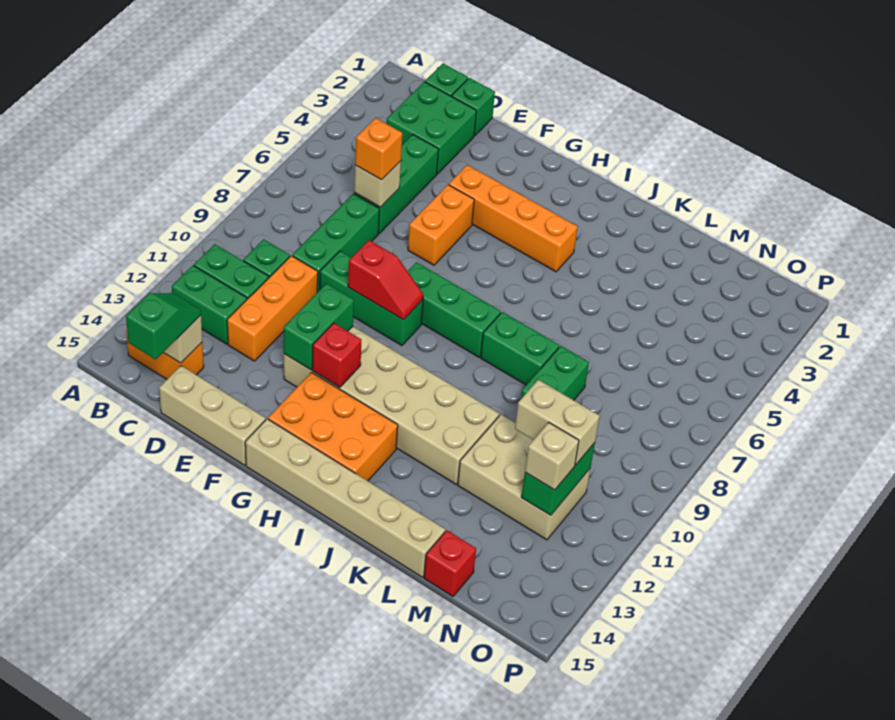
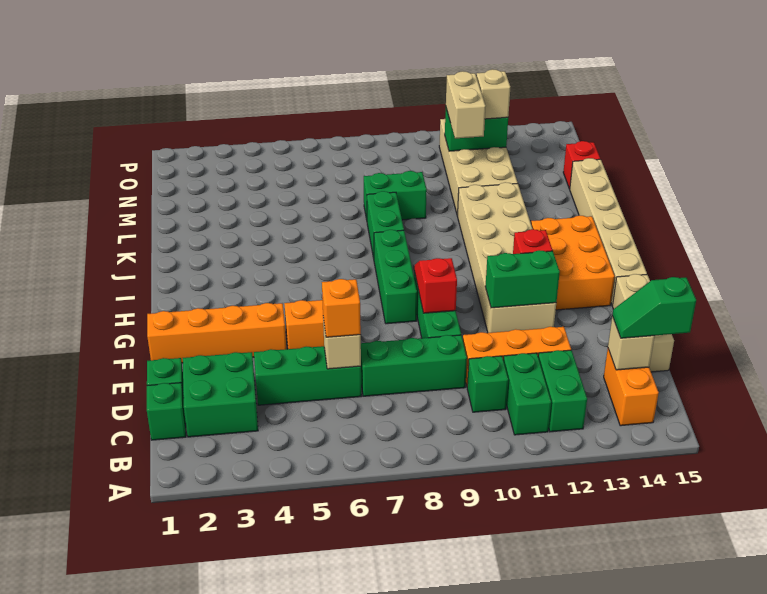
orange brick F4:I4 level 1 -> orange brick F1:F4 level 1
tan brick L11:N12 level 1 -> tan brick L11:O12 level 1

